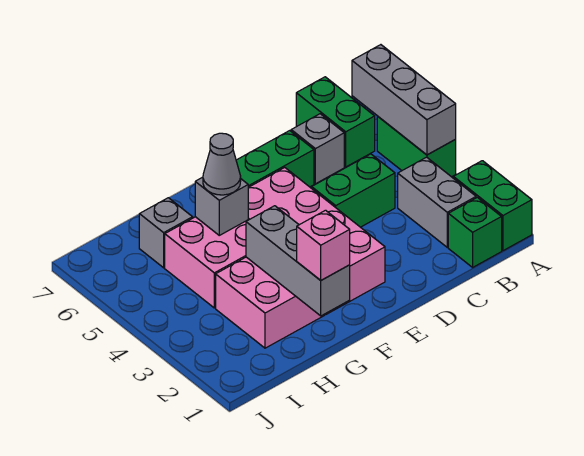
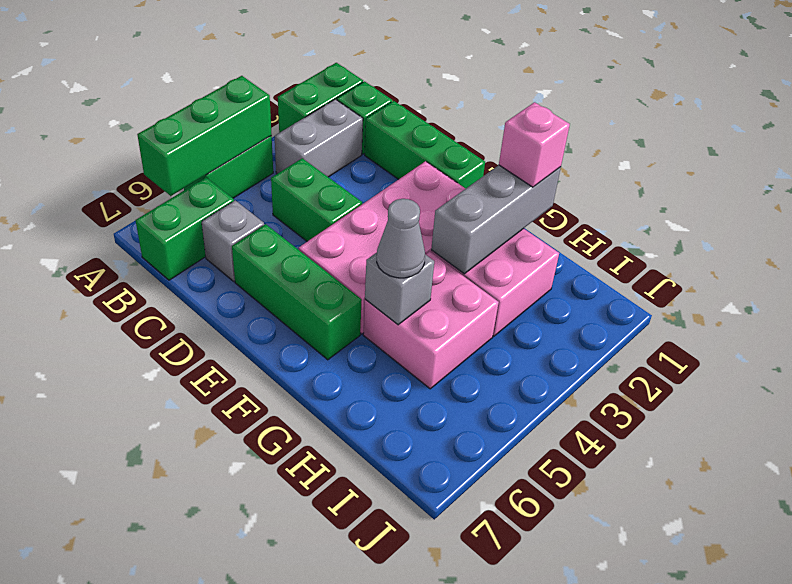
grey brick A4:A6 level 2 -> green brick A4:A6 level 2
none -> green brick C1:E1 level 1
grey brick H6 level 1 -> none

